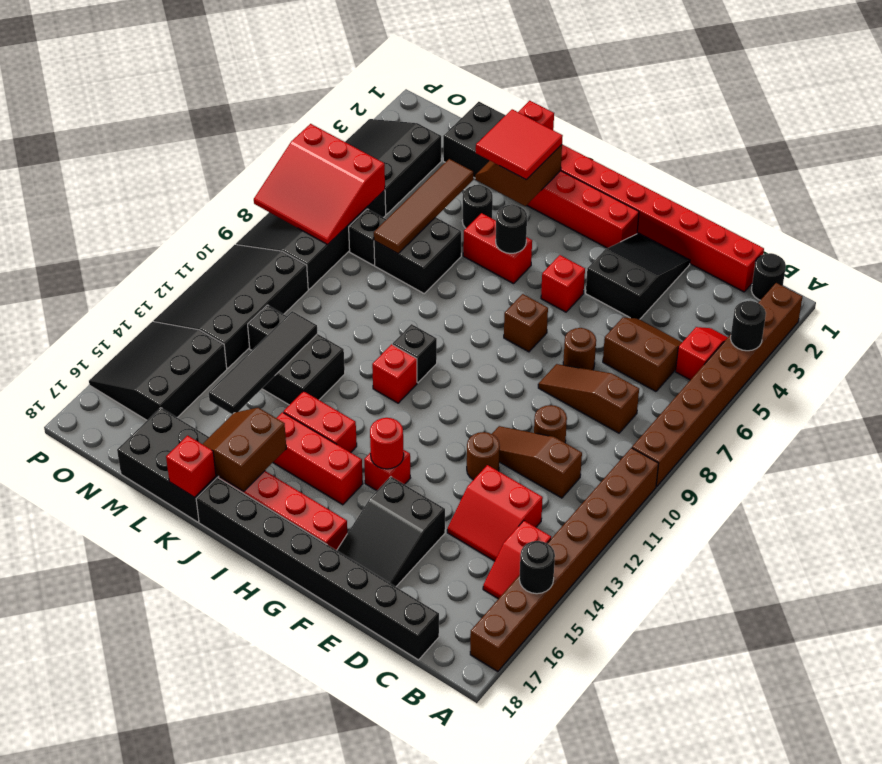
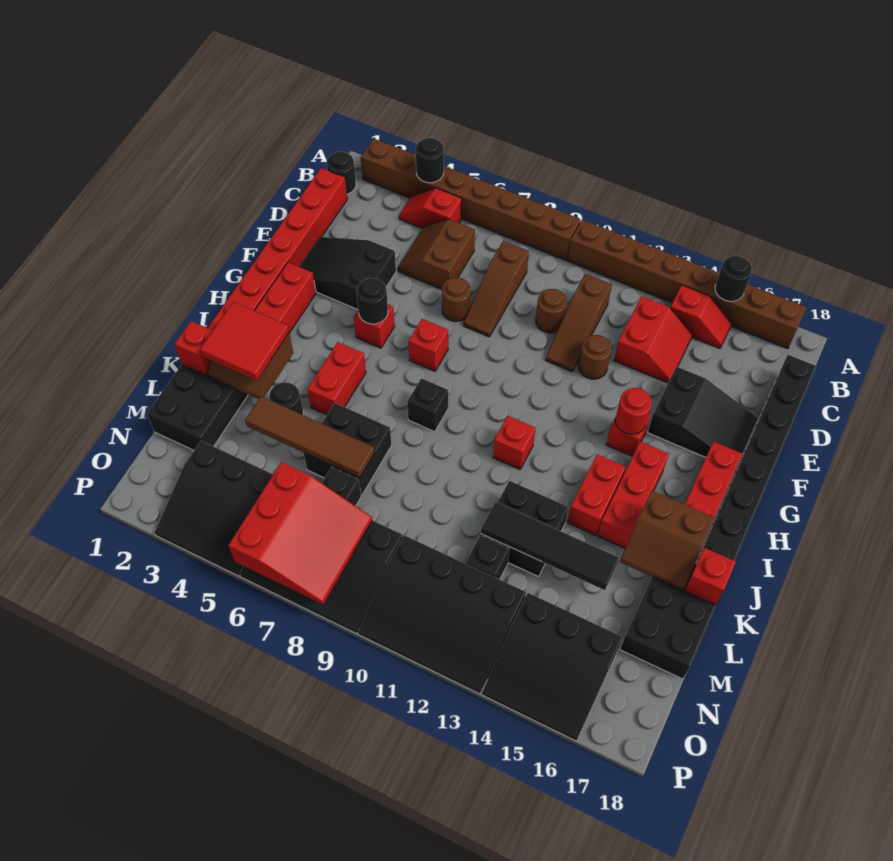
brown brick G7 level 1 -> red brick G7 level 1
black round brick I5 level 2 -> black round brick G5 level 2
black brick I10 level 1 -> black brick I8 level 1

